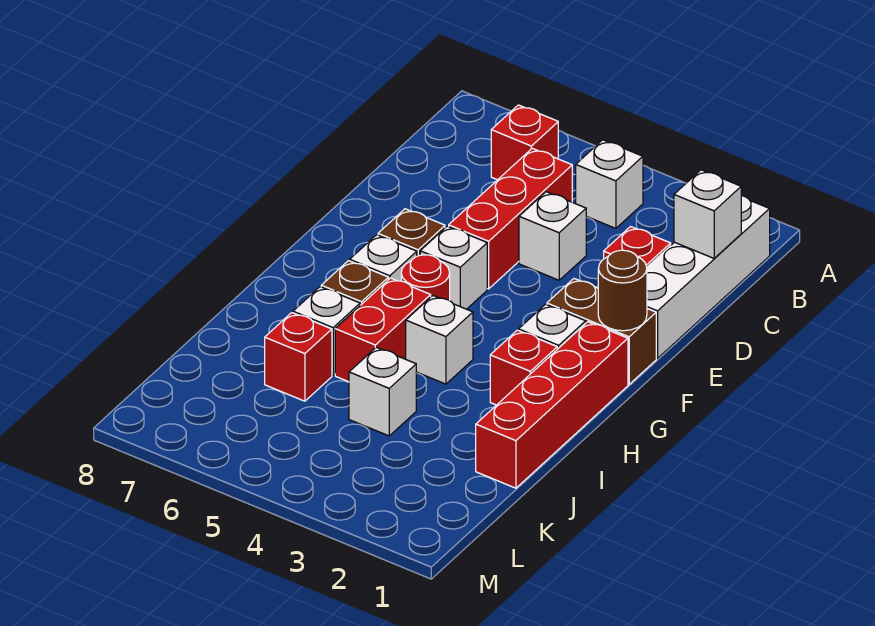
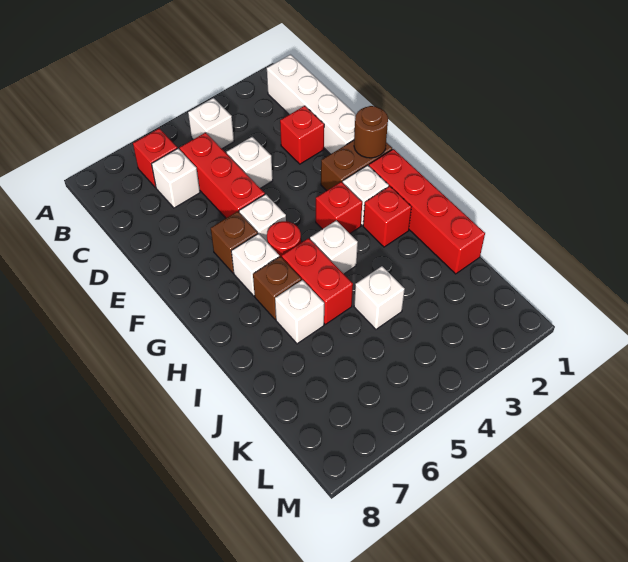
white brick C1 level 2 -> white brick C6 level 1
red brick J6 level 1 -> red brick G3 level 1

